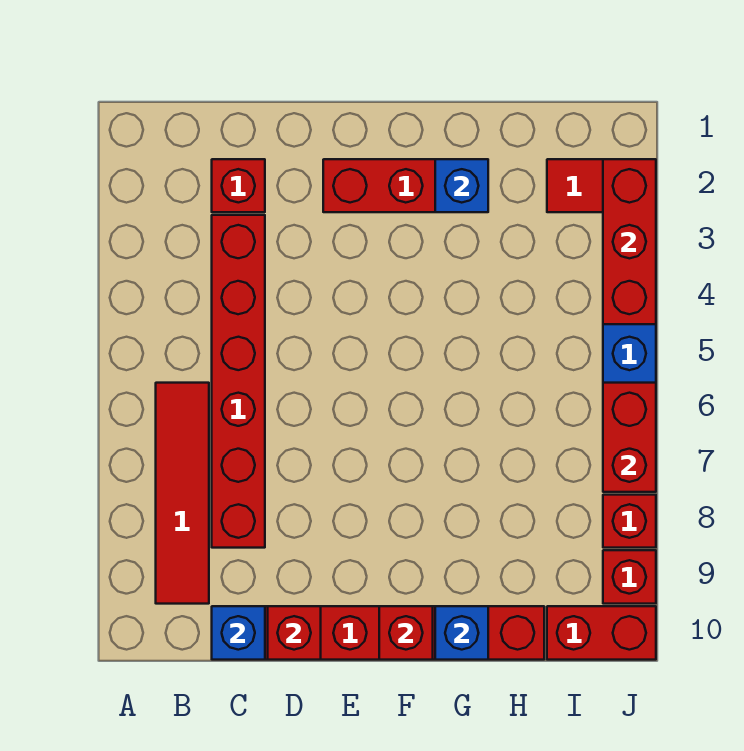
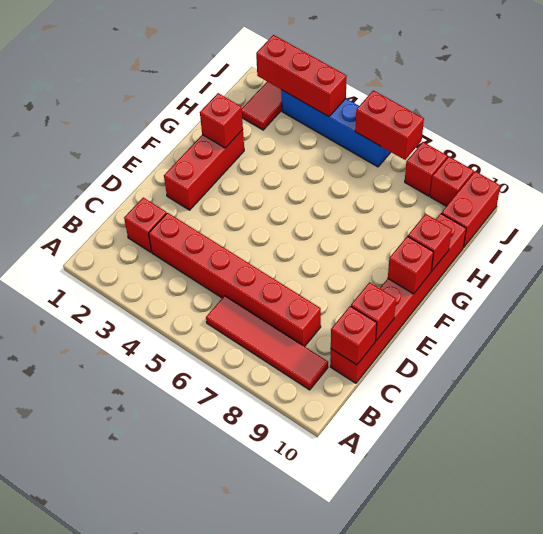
blue brick C10 level 2 -> red brick C10 level 2
blue brick G2 level 2 -> red brick G2 level 2
blue brick G10 level 2 -> red brick G10 level 2

